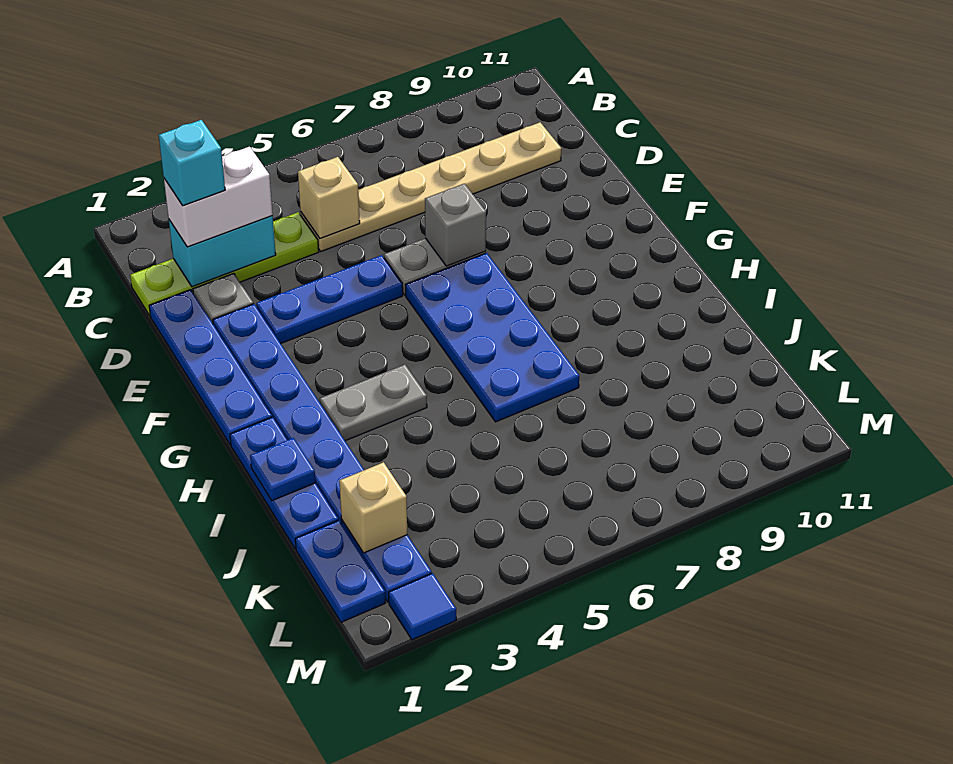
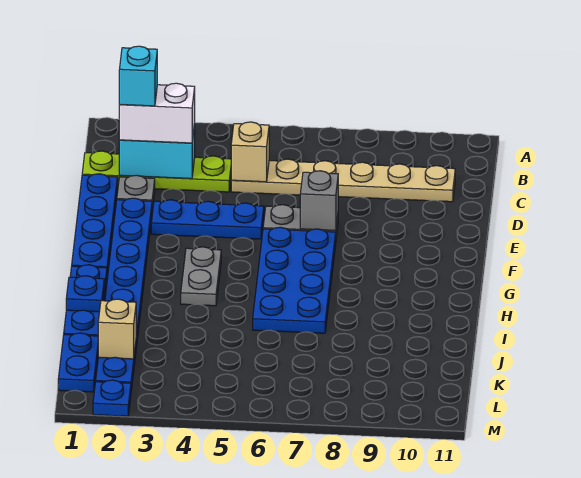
grey plate H3:H4 level 1 -> grey plate G4:H4 level 1
blue tile M2 level 1 -> blue plate M2 level 1

